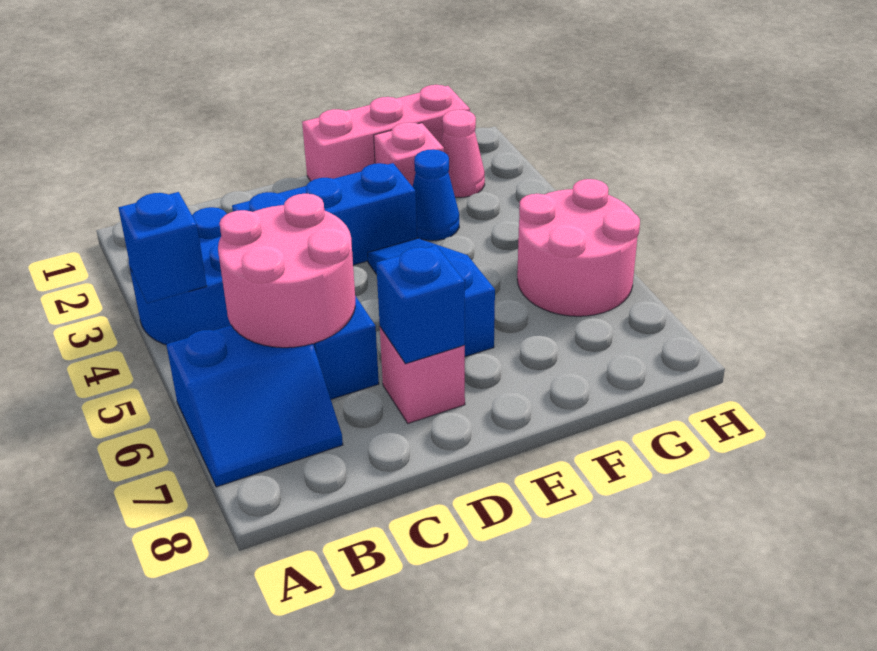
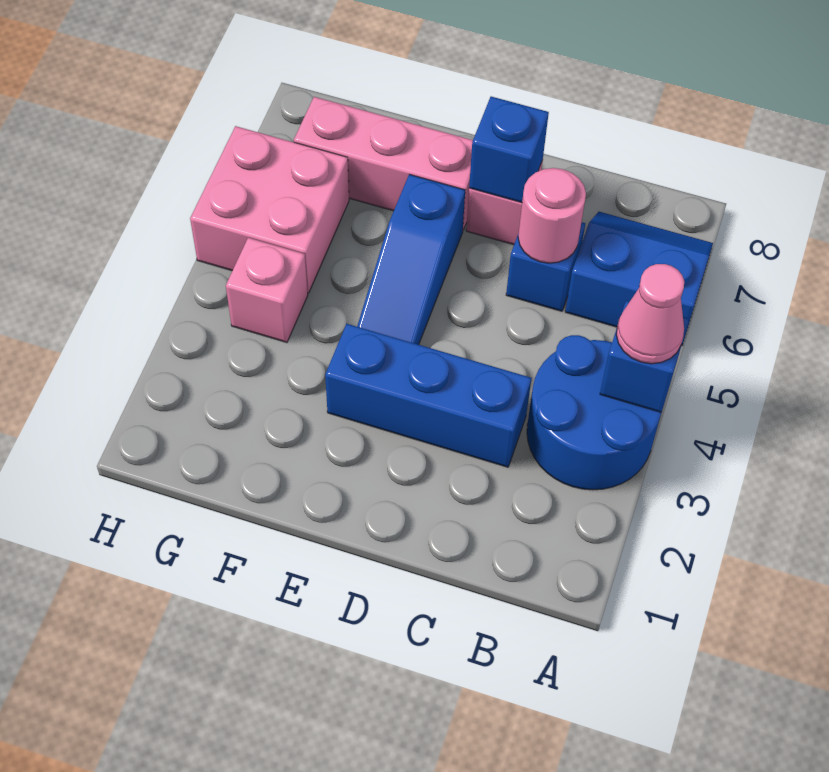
pink round brick B5:C6 level 2 -> pink round brick C6 level 2
pink brick E1:G1 level 1 -> pink brick E7:G7 level 1
pink brick F2 level 1 -> pink brick G4 level 1
blue cone F3 level 1 -> none
pink cone G2 level 1 -> pink cone A4 level 3
pink round brick G5:H6 level 1 -> pink brick G5:H6 level 1

